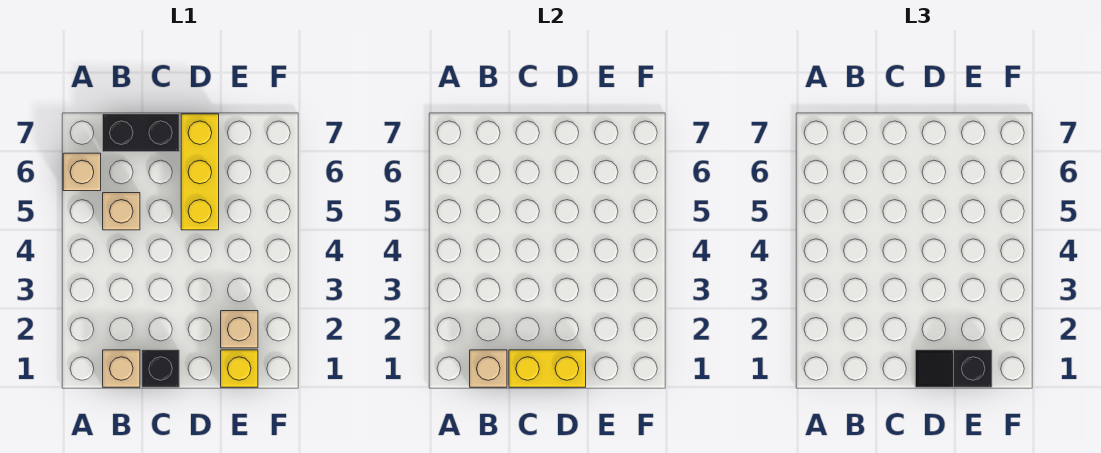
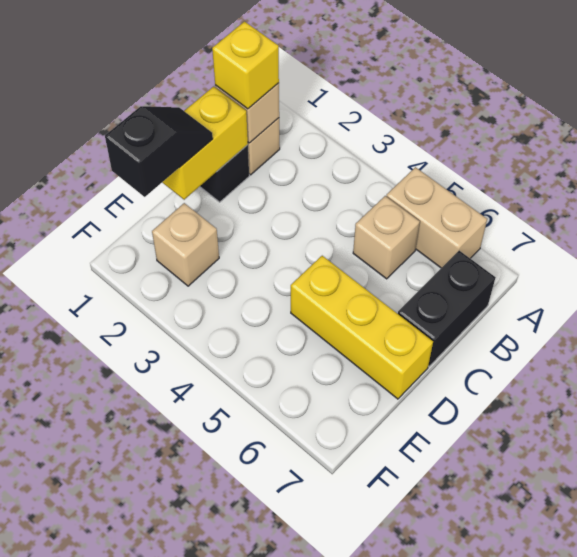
tan brick A6 level 1 -> tan brick A5:A6 level 1
yellow brick E1 level 1 -> yellow brick B1 level 3

